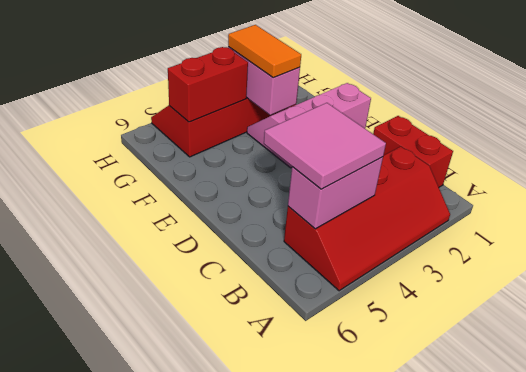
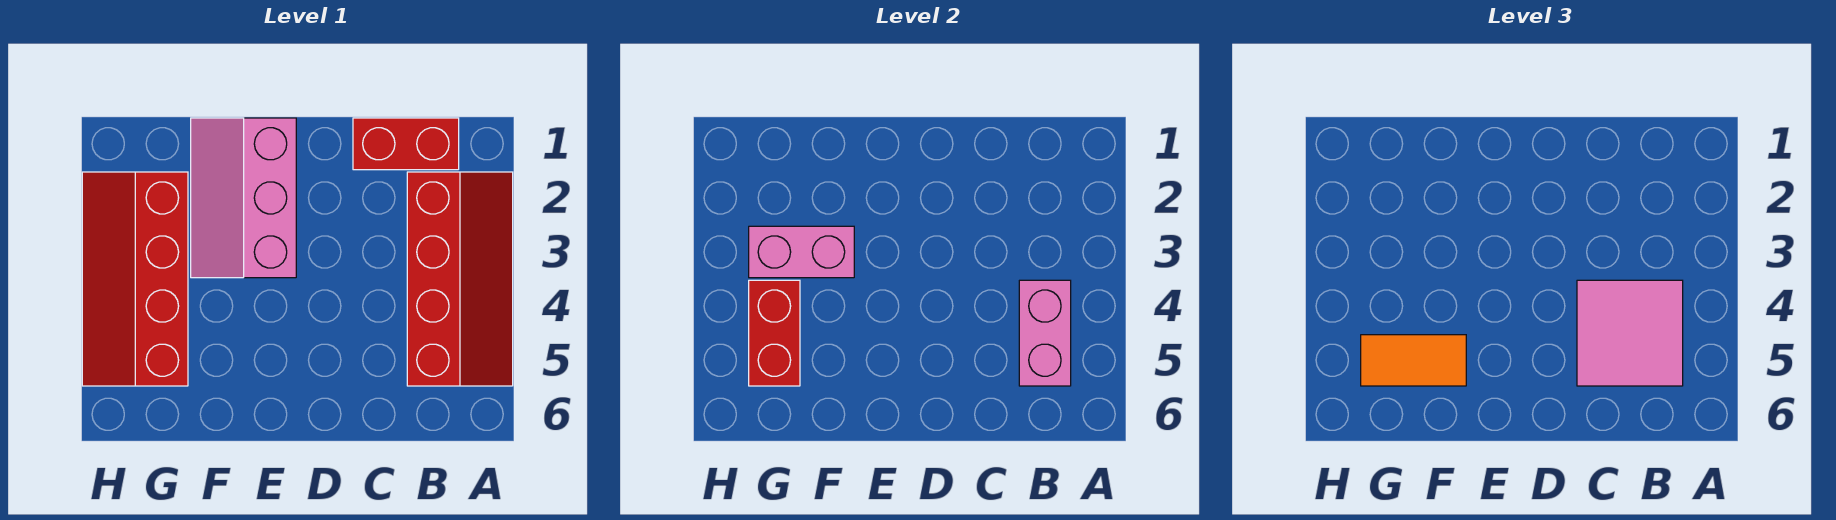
orange tile F3:G3 level 3 -> orange tile F5:G5 level 3

